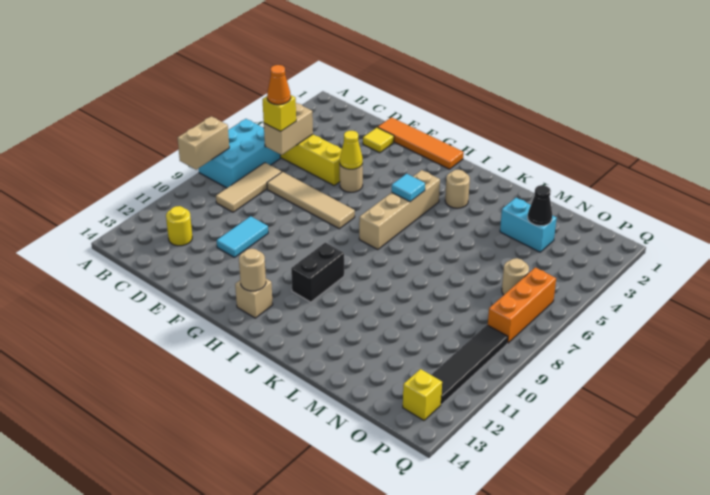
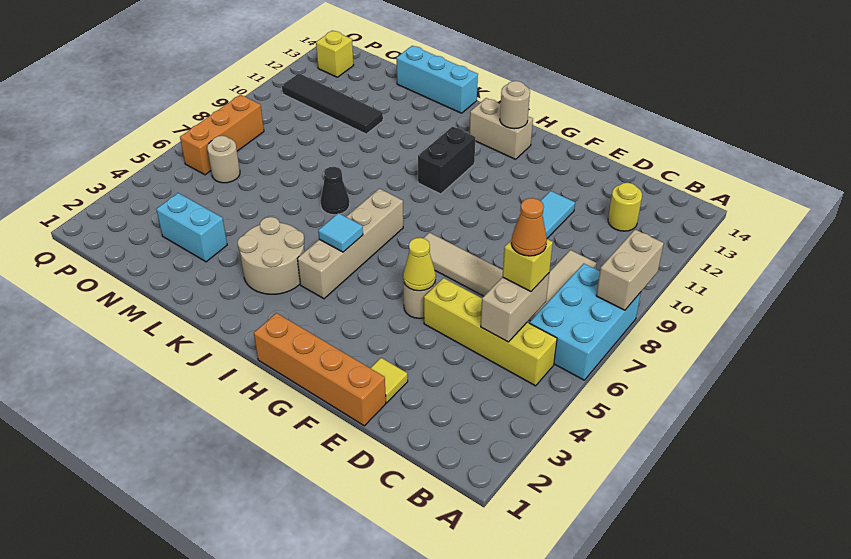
orange tile E1:H1 level 1 -> orange brick E1:H1 level 1
tan brick H13 level 1 -> tan brick H13:I13 level 1
tan round brick J3 level 1 -> tan round brick J3:K4 level 1
none -> cyan brick K14:M14 level 1
black cone N3 level 2 -> black cone K7 level 1
black tile P9:P12 level 1 -> black tile M11:P11 level 1

